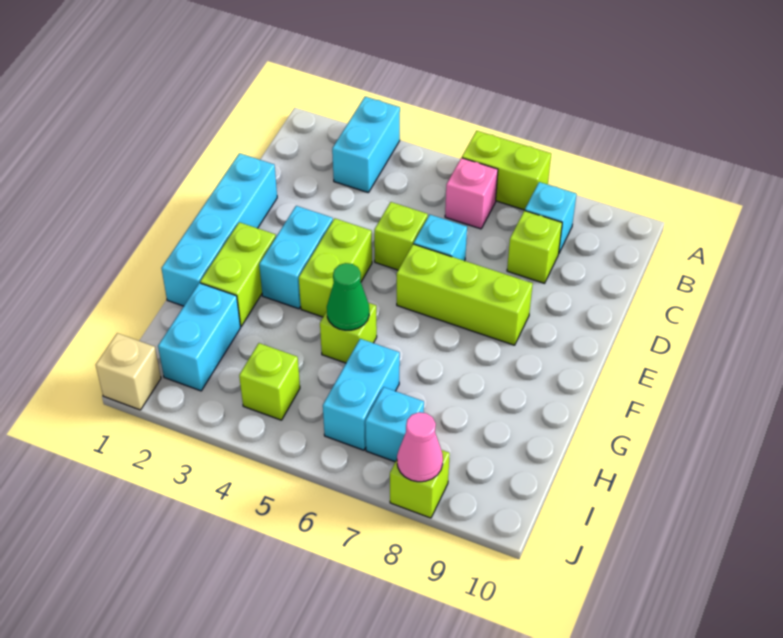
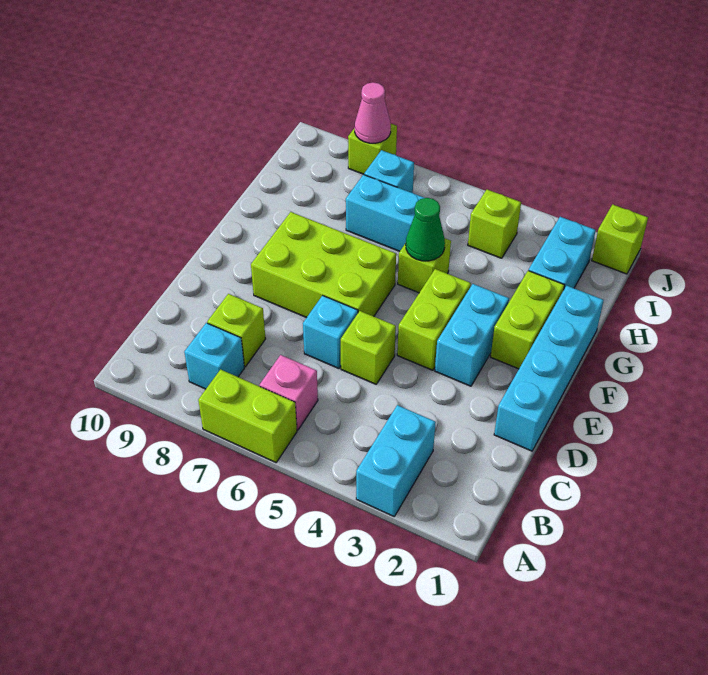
lime brick E6:E8 level 1 -> lime brick E6:F8 level 1
cyan brick H6:I6 level 1 -> cyan brick H6:H7 level 1
tan brick J1 level 1 -> lime brick J1 level 1

